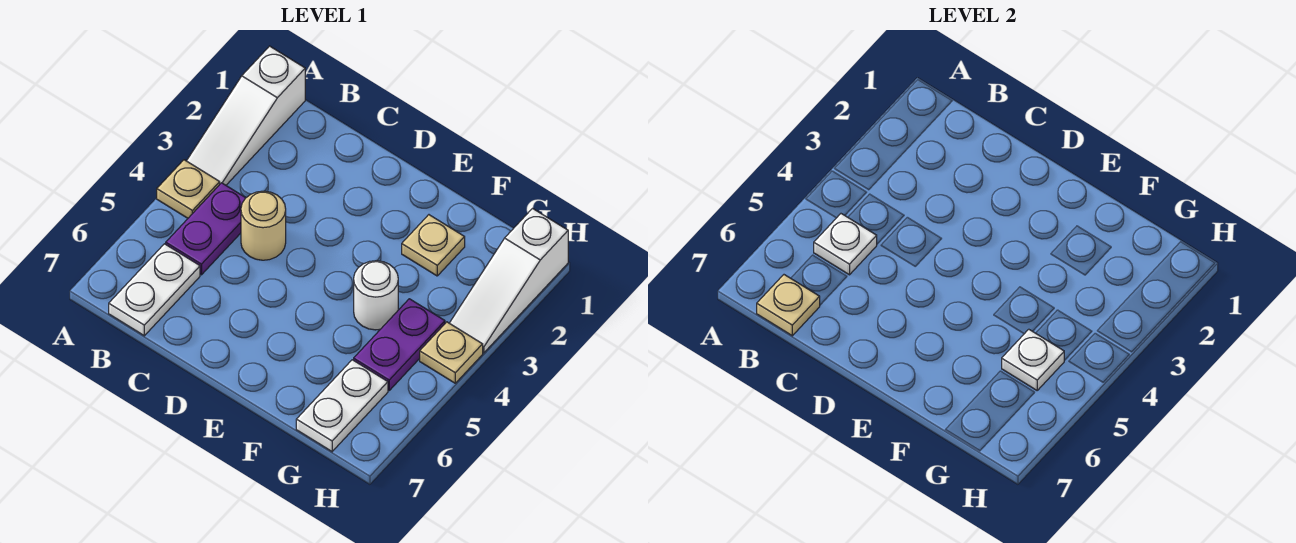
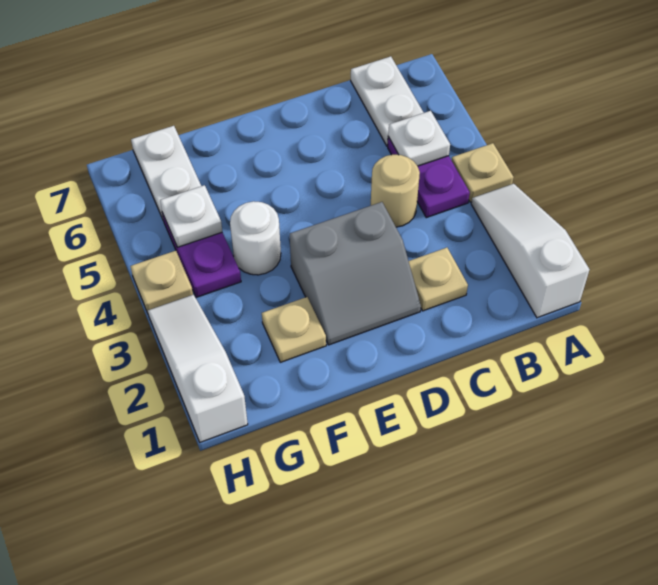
tan plate B7 level 2 -> tan plate C2 level 1
none -> grey slope D2:E3 level 1 top 3

